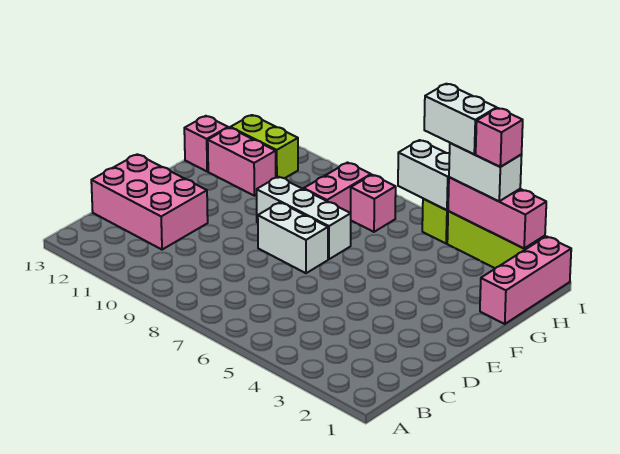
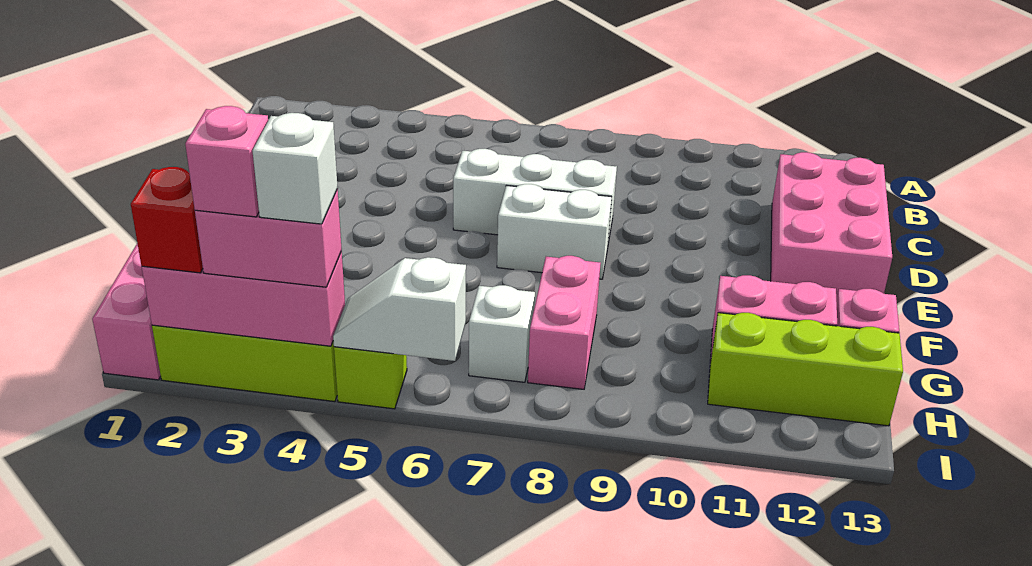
pink brick C11:D13 level 1 -> pink brick C12:E13 level 1
white brick F7:F9 level 1 -> white brick D6:D8 level 1
pink brick H7 level 1 -> white brick H7 level 1
lime brick H11:H12 level 1 -> lime brick H11:H13 level 1
none -> red brick I2 level 3
white brick I3:I4 level 3 -> pink brick I3:I4 level 3
white brick I4:I5 level 4 -> white brick I4 level 4
white brick I5:I6 level 2 -> white slope I5:I6 level 2 top 6

